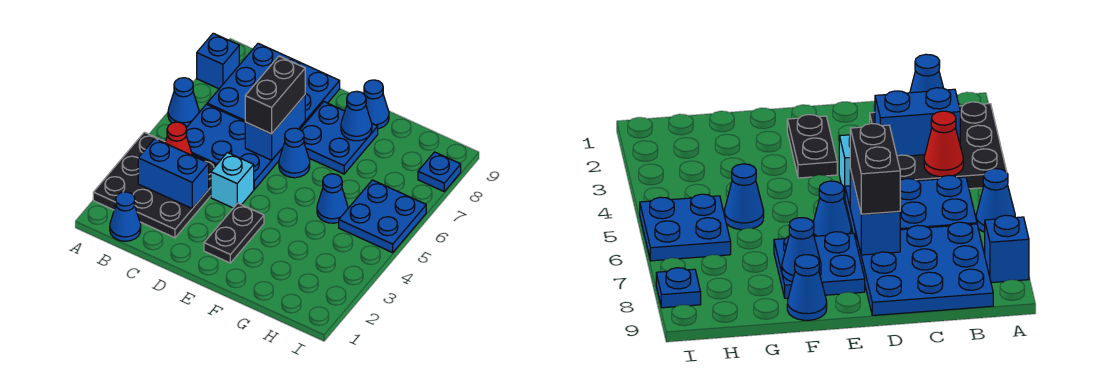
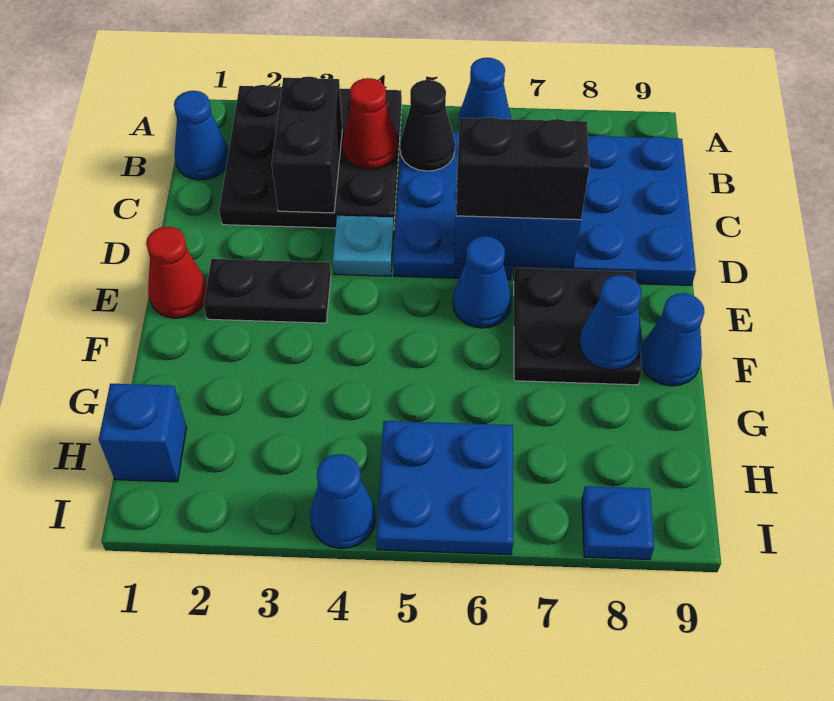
blue brick A8 level 1 -> blue brick H1 level 1
blue brick B3:C3 level 2 -> black brick B3:C3 level 2
none -> black cone B5 level 2
cyan brick D4 level 1 -> cyan plate D4 level 1
none -> red cone E1 level 1
blue plate E7:F8 level 1 -> black plate E7:F8 level 1
blue cone G5 level 1 -> blue cone I4 level 1

